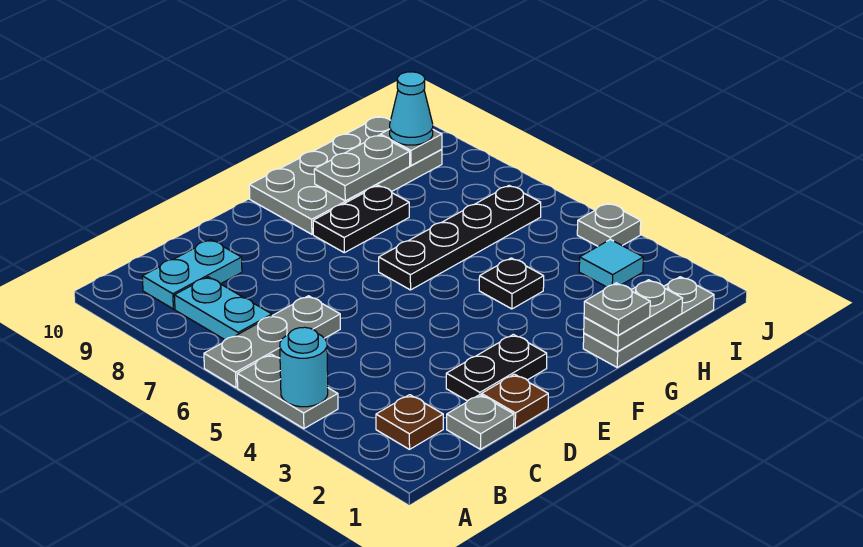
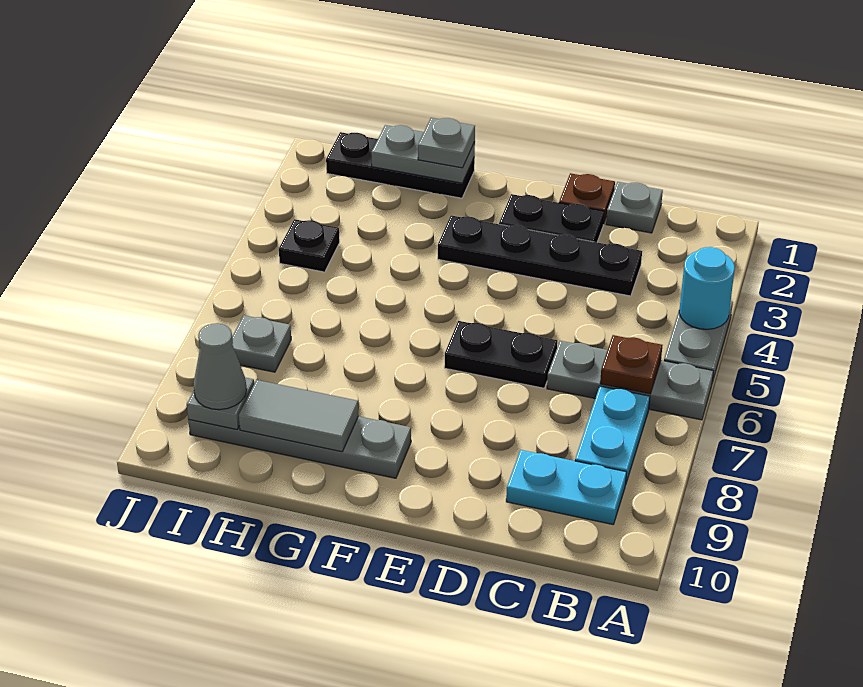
brown plate B2 level 1 -> brown plate B6 level 2
black plate F6:I6 level 1 -> black plate C3:F3 level 1
black plate F8:G8 level 1 -> black plate D6:E6 level 1
grey plate F9:I10 level 1 -> grey plate F9:I9 level 1
grey plate G1:I1 level 1 -> black plate G1:I1 level 1
black plate G4 level 1 -> black plate I4 level 1
grey plate G9:H9 level 2 -> grey tile G9:H9 level 2
cyan tile I3 level 1 -> none
cyan cone I9 level 3 -> grey cone I9 level 3
grey plate J4 level 1 -> grey plate I7 level 1

